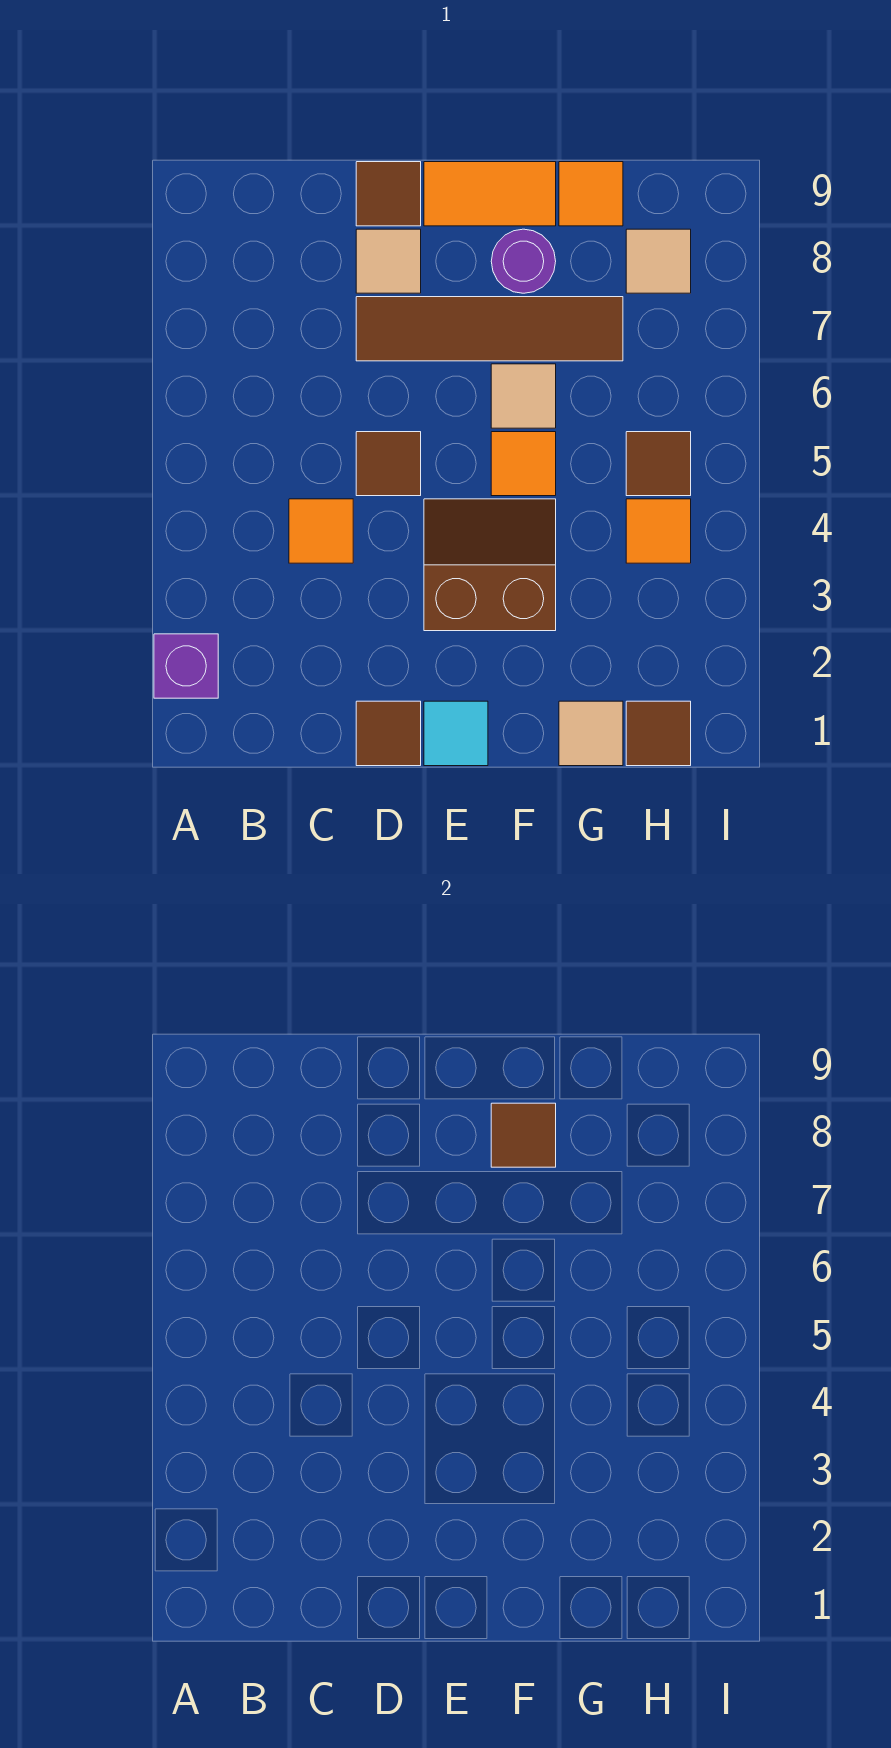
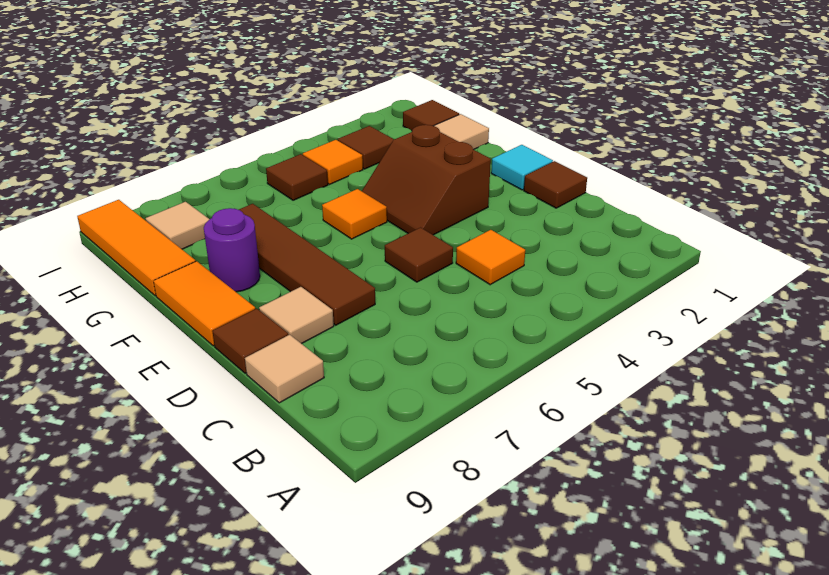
purple brick A2 level 1 -> none
tan tile F6 level 1 -> tan tile C9 level 1
brown tile F8 level 2 -> brown tile H3 level 1
orange tile G9 level 1 -> orange tile G9:I9 level 1

